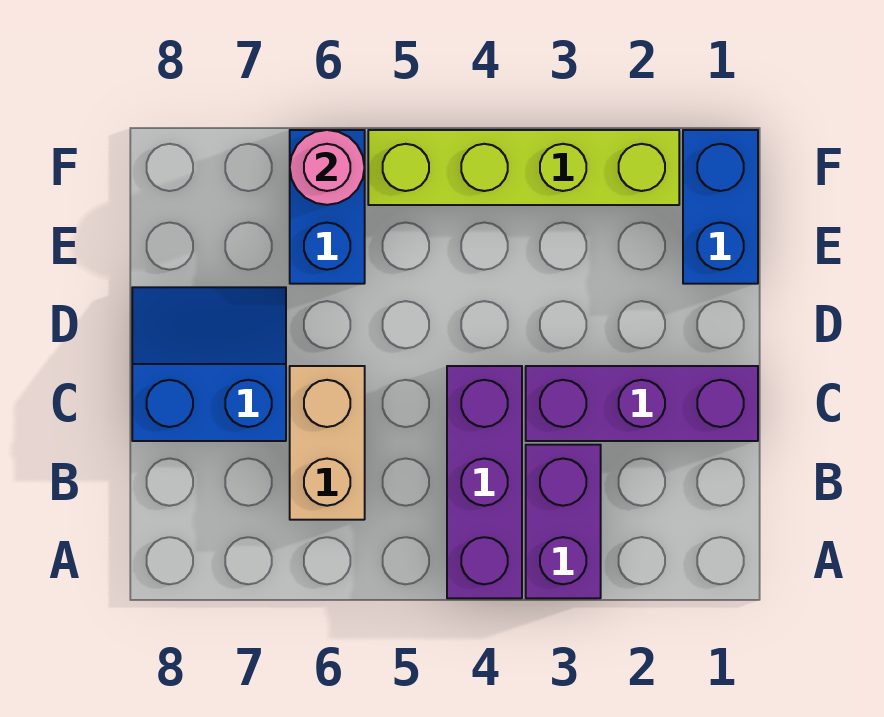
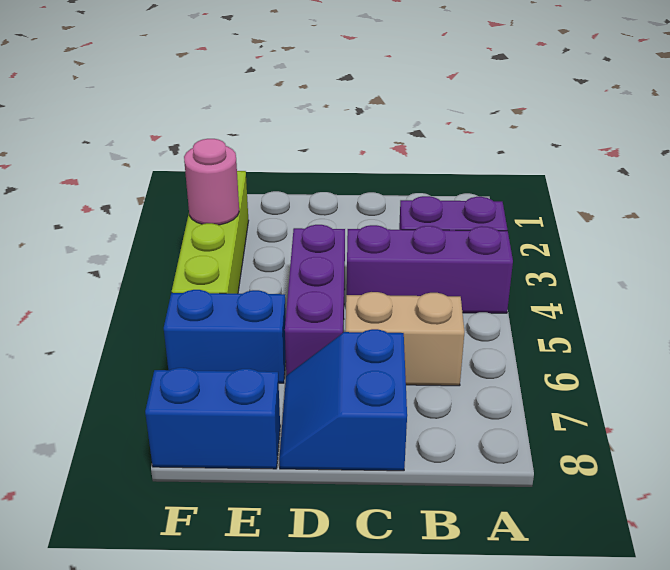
purple brick C1:C3 level 1 -> purple brick D4:D6 level 1
blue brick E1:F1 level 1 -> blue brick E8:F8 level 1
pink round brick F6 level 2 -> pink round brick F3 level 2

